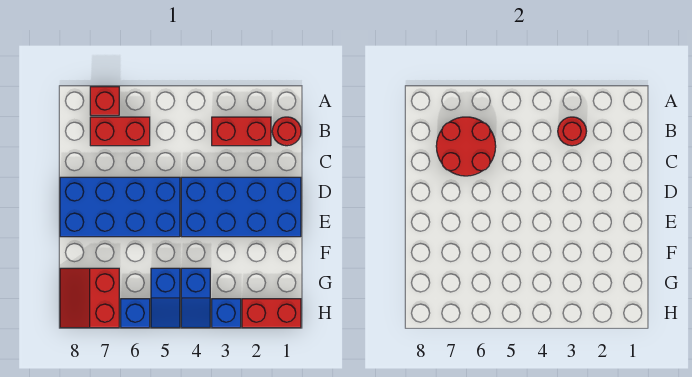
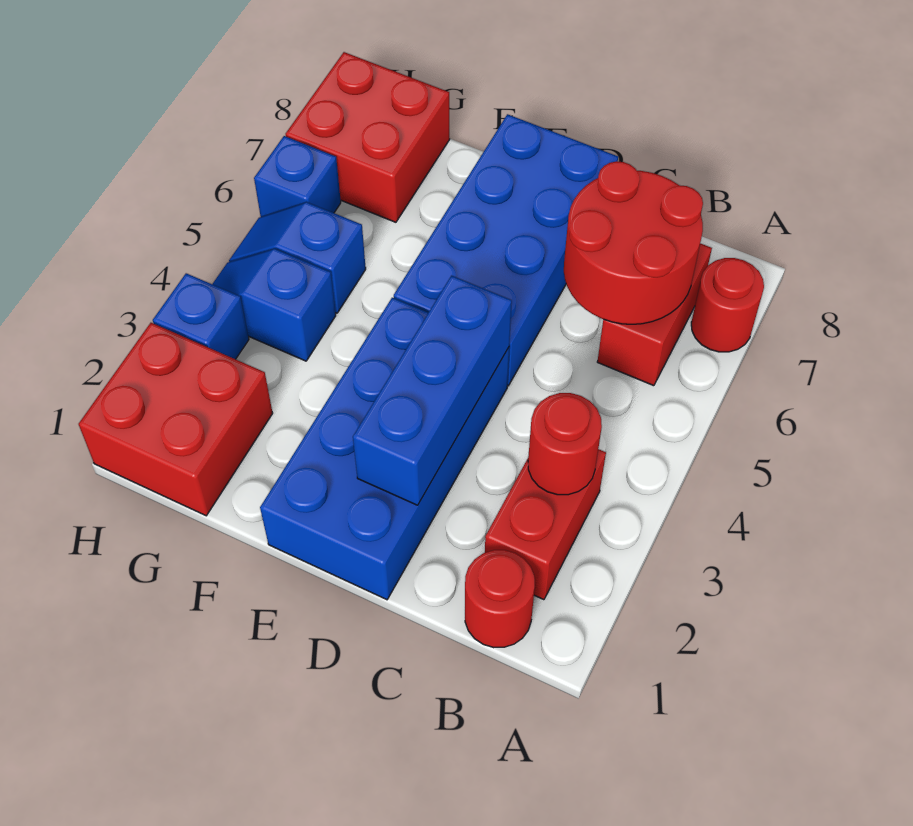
red brick A7 level 1 -> red round brick A7 level 1
none -> blue brick D2:D4 level 2
red slope G7:H8 level 1 top 7 -> red brick G7:H8 level 1
red brick H1:H2 level 1 -> red brick G1:H2 level 1

